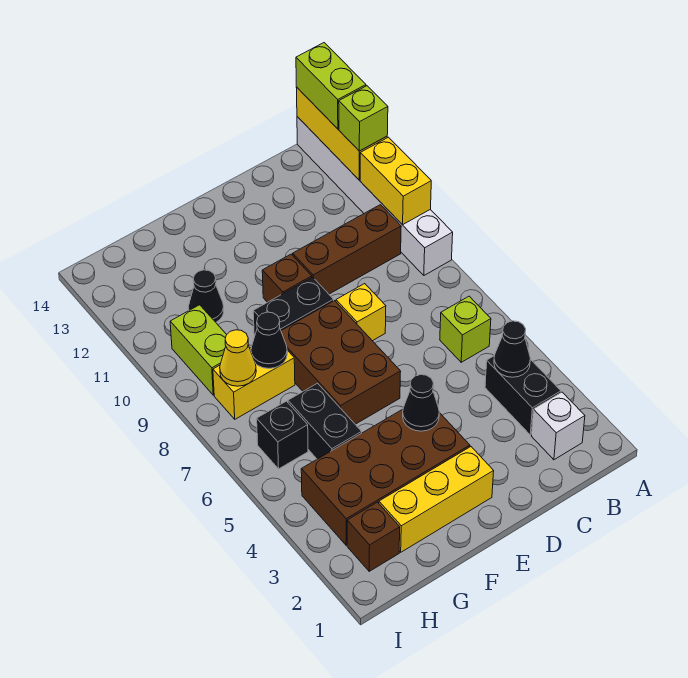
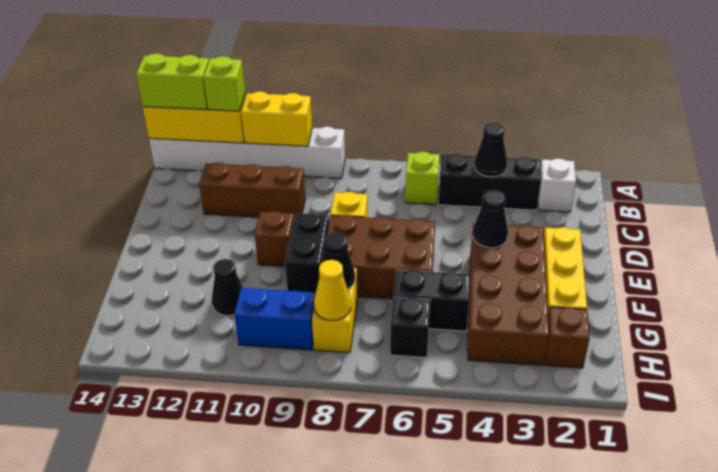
black brick B3:B4 level 1 -> black brick B3:B5 level 1
brown brick B10:D10 level 1 -> brown brick C10:C12 level 1
lime brick H9:H10 level 1 -> blue brick H9:H10 level 1

